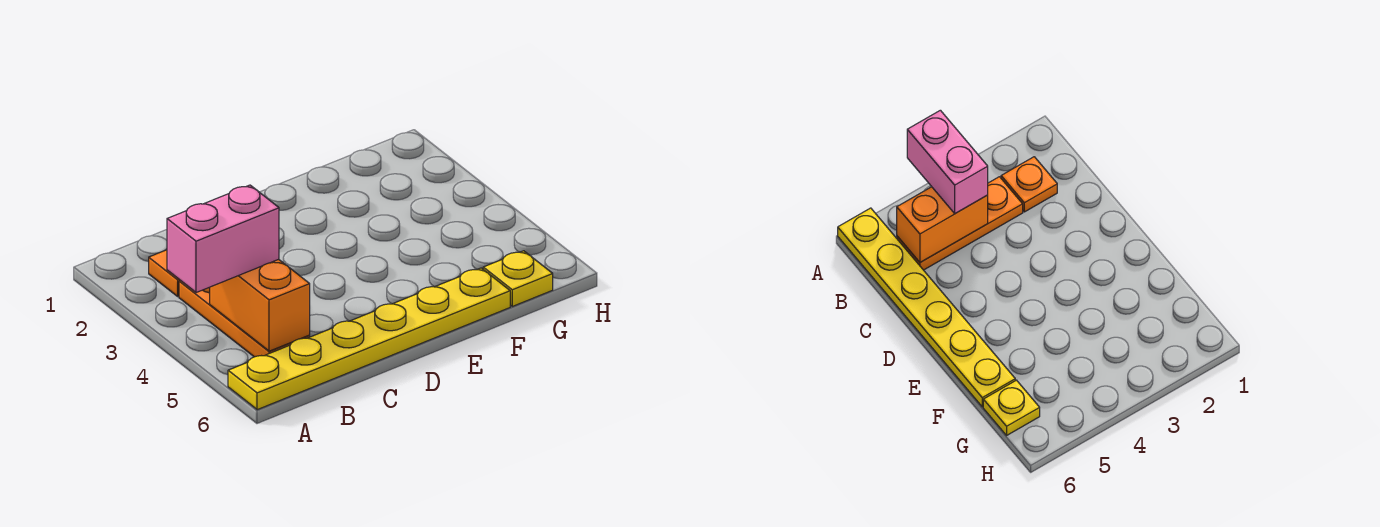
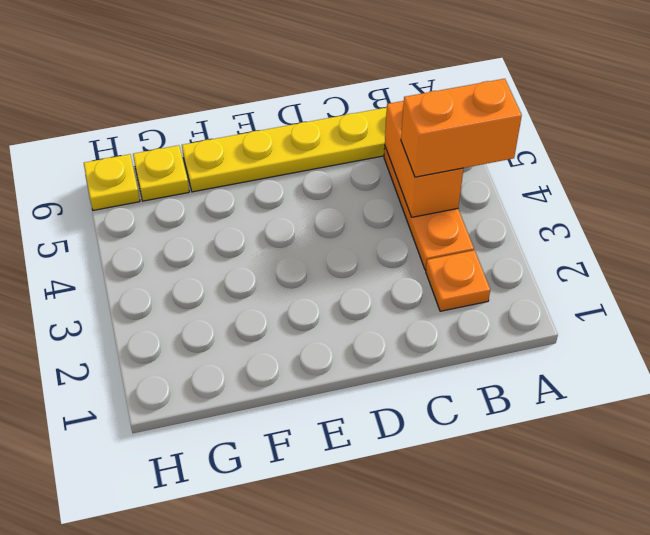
pink brick A4:B4 level 3 -> orange brick A4:B4 level 3
none -> yellow plate H6 level 1

